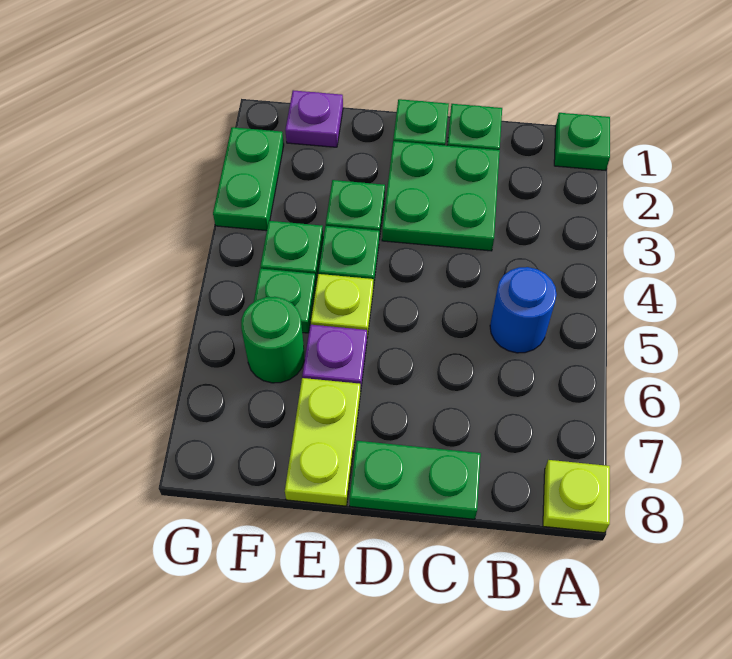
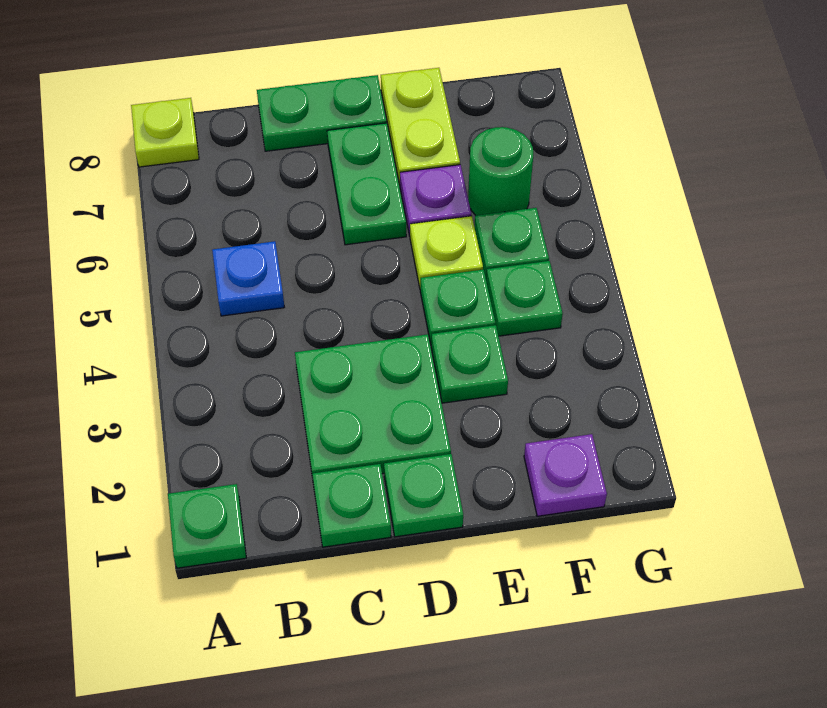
blue round brick B5 level 1 -> blue plate B5 level 1
green plate G2:G3 level 1 -> green plate D6:D7 level 1

